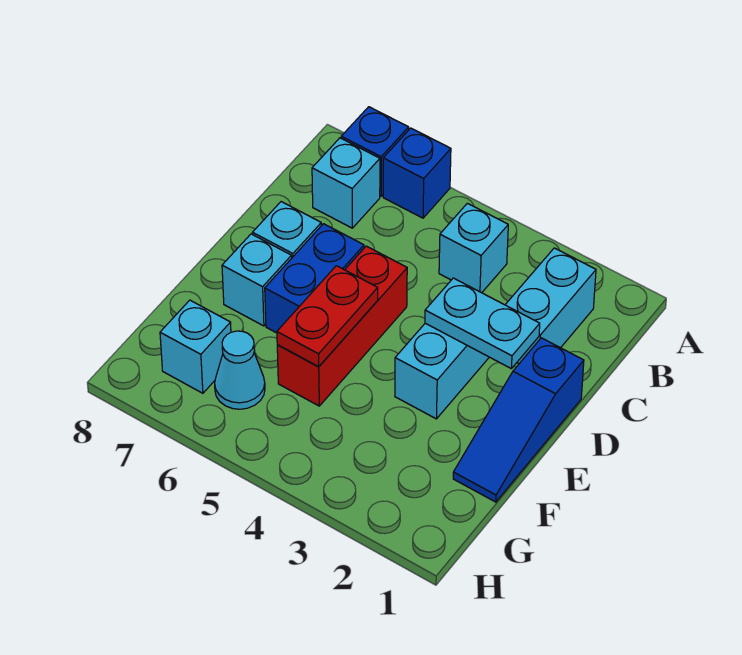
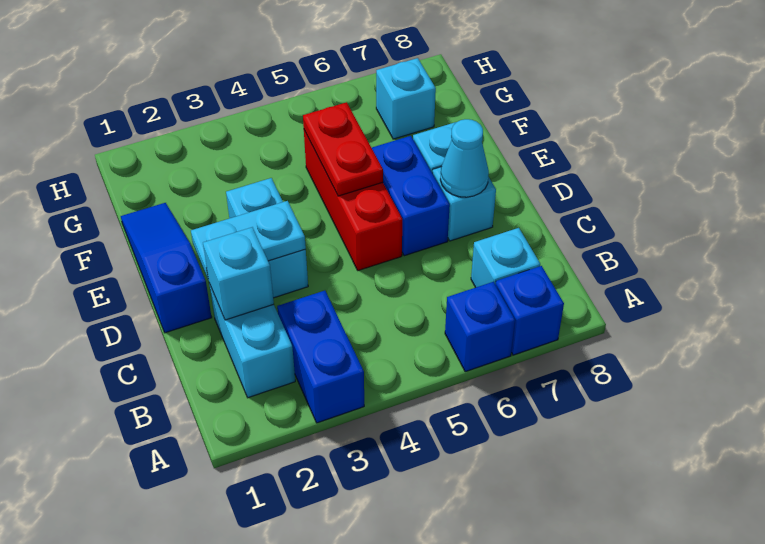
none -> blue brick A3:B3 level 1
cyan brick B4 level 1 -> cyan brick C2 level 2
cyan cone G6 level 1 -> cyan cone D7 level 2

